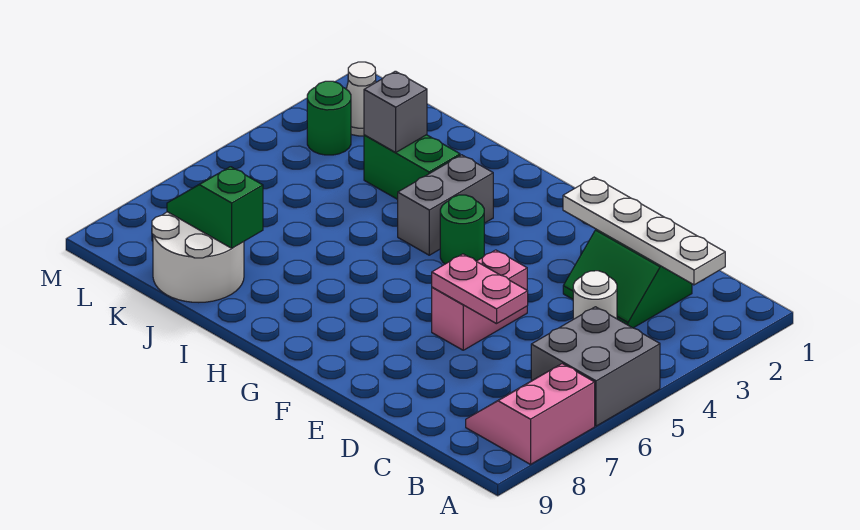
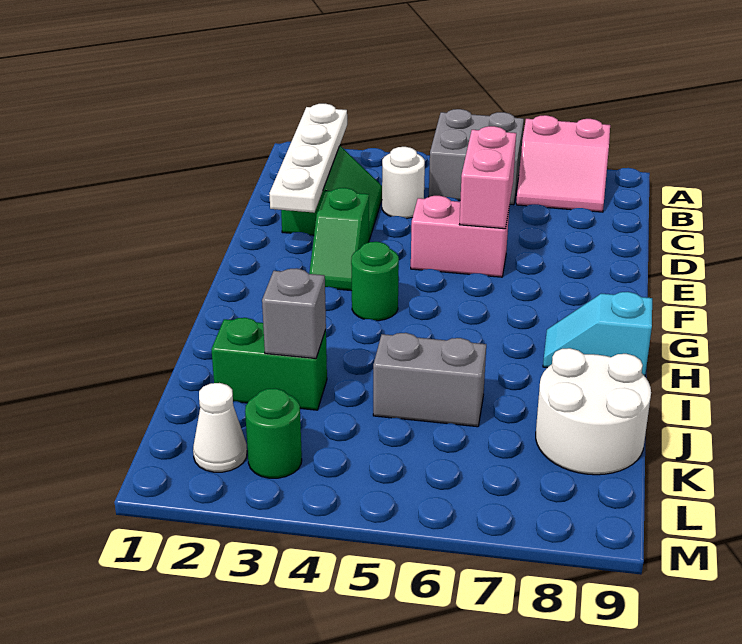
pink plate D6:E6 level 2 -> pink brick D6:E6 level 2
grey brick H3:H4 level 1 -> grey brick J5:J6 level 1
none -> cyan slope H8:H9 level 1 top 9
green brick I3:J3 level 1 -> green brick J2:J3 level 1
green slope J8:K8 level 2 top J -> green slope E3:F3 level 1 top E

